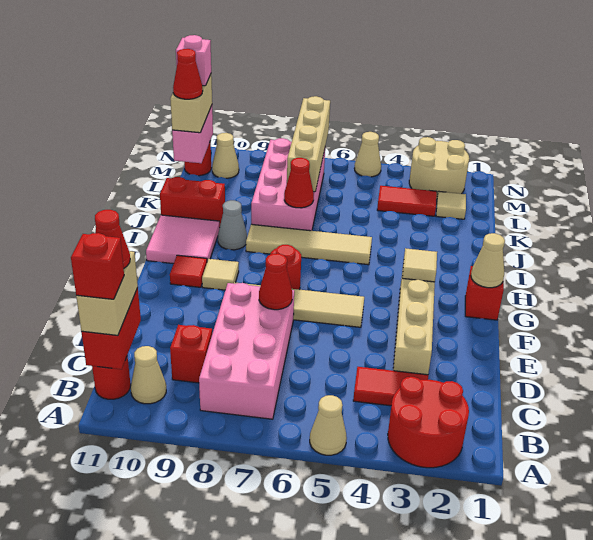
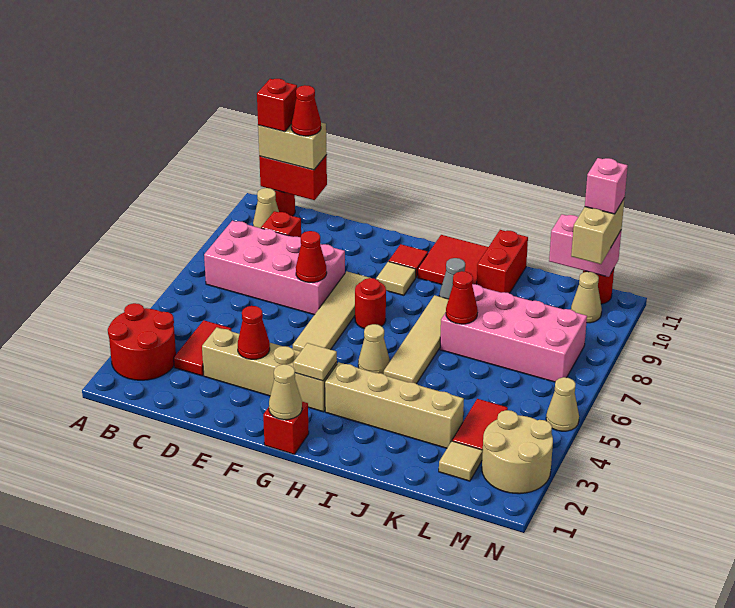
tan cone A5 level 1 -> tan cone H5 level 1
pink tile H10:I11 level 1 -> red tile H10:I11 level 1
tan brick K7:N7 level 2 -> tan brick H3:K3 level 1
tan brick L11:M11 level 3 -> tan brick M10:M11 level 3
red cone L11 level 4 -> red cone E3 level 2

